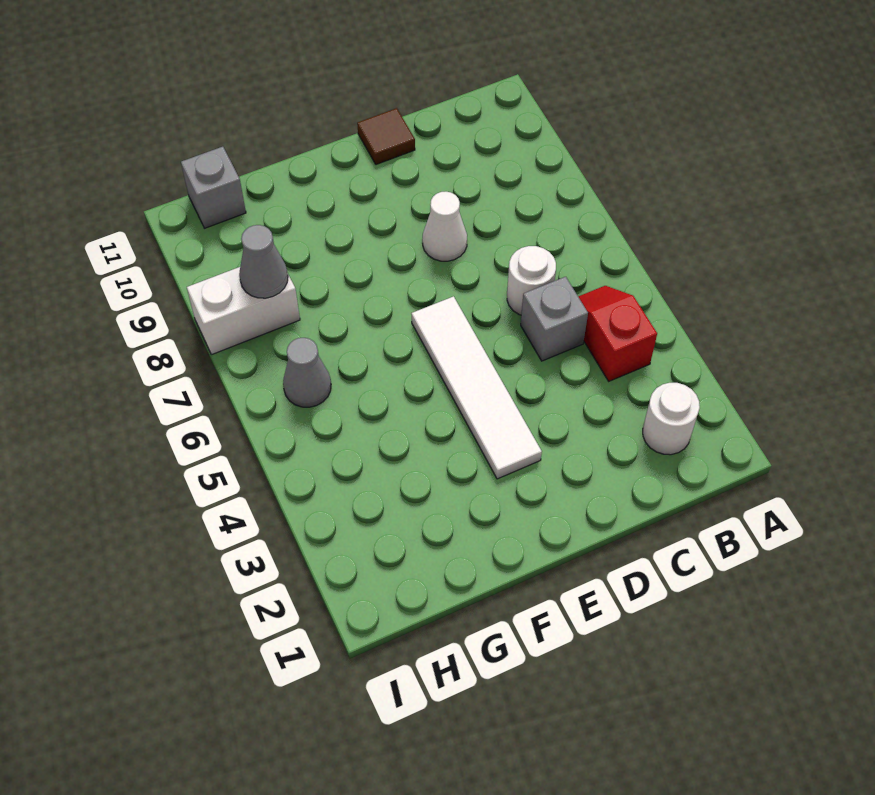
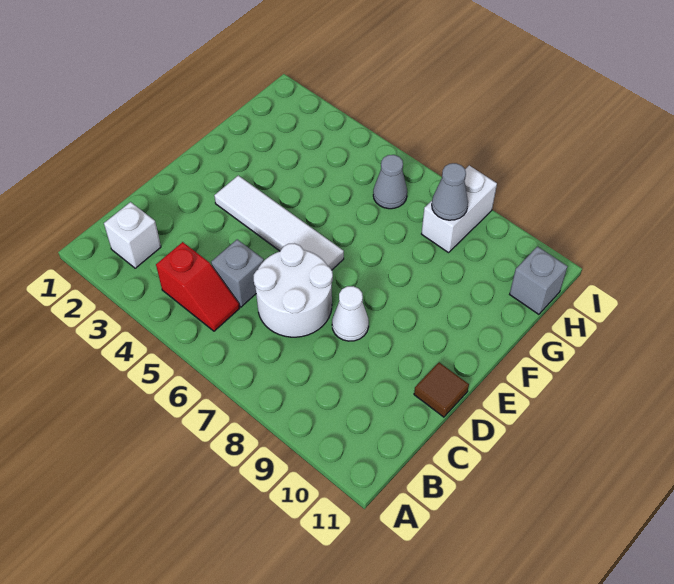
white round brick B2 level 1 -> white brick B2 level 1
white round brick C6 level 1 -> white round brick C6:D7 level 1

